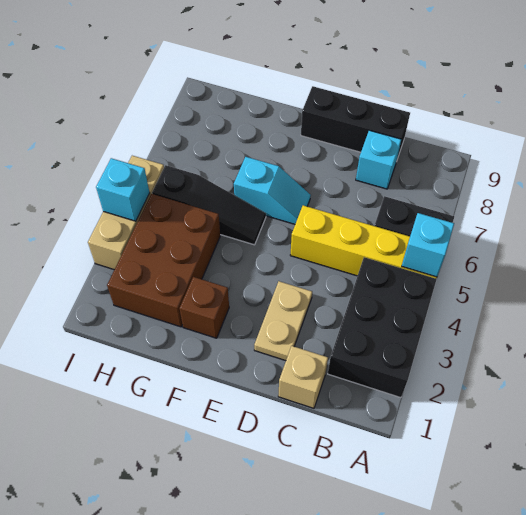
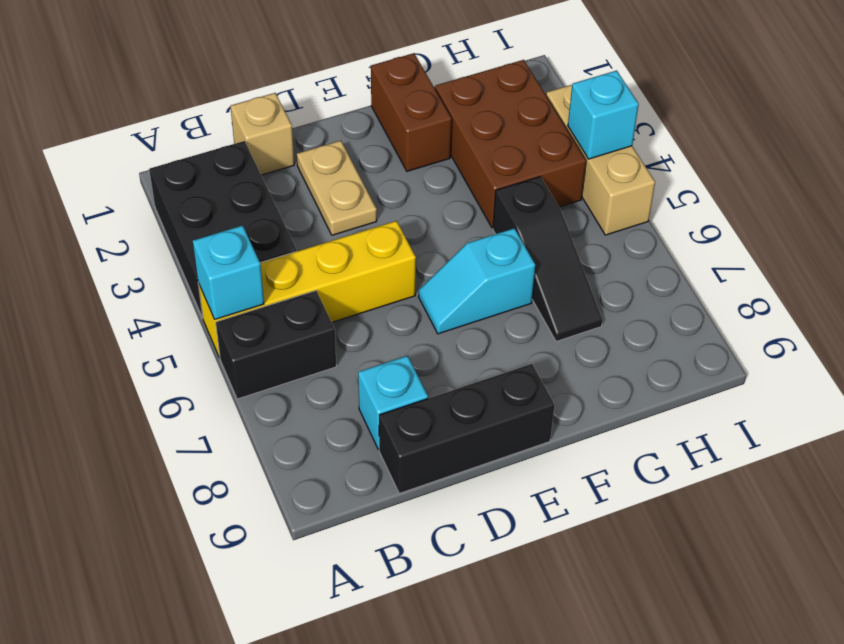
brown brick F2 level 1 -> brown brick F1:F2 level 1
black slope F5:H5 level 1 top H -> black slope G5:G7 level 1 top 5

